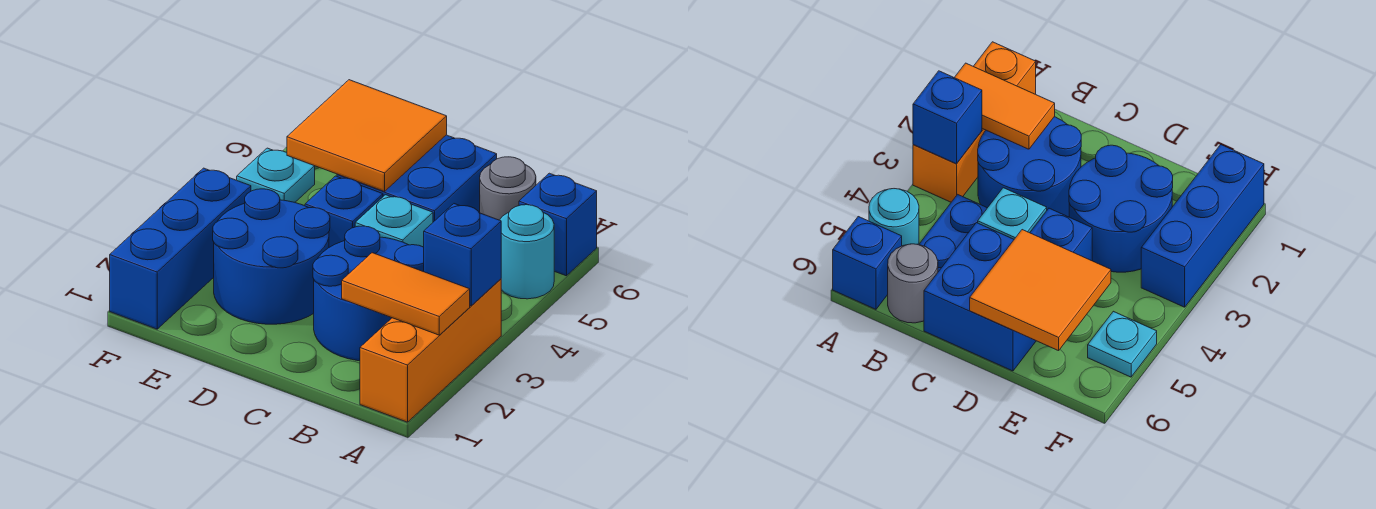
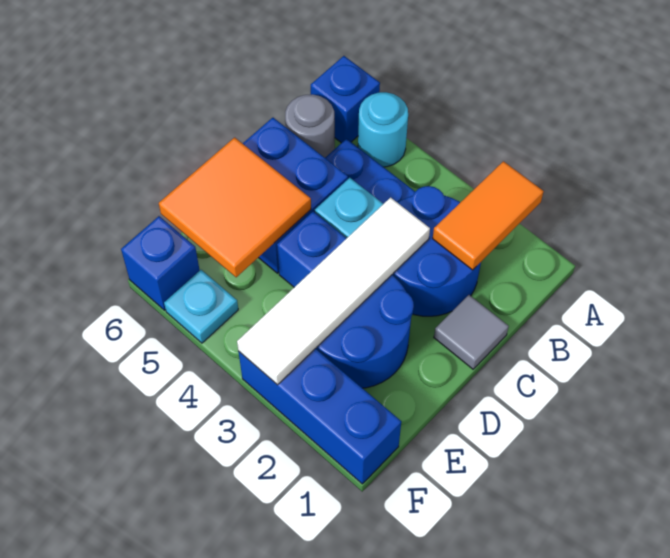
orange brick A1:A3 level 1 -> none
blue brick A3 level 2 -> blue brick F6 level 1
none -> grey tile C1 level 1
none -> white tile C3:F3 level 2

